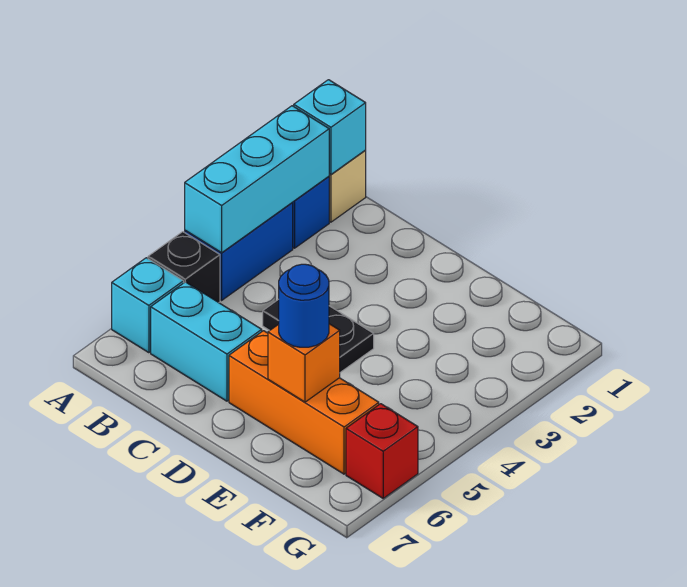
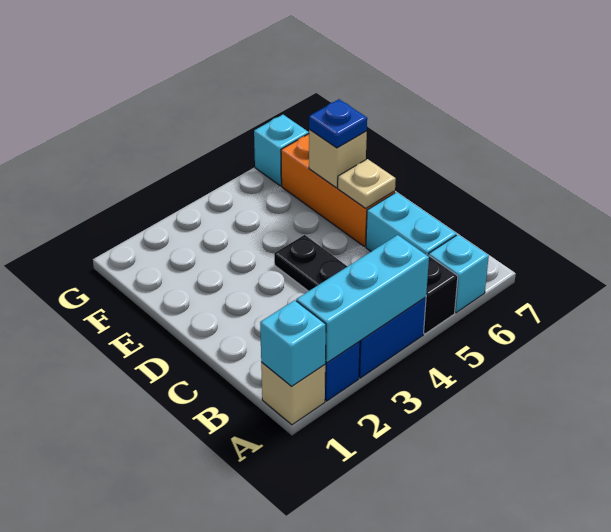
none -> tan plate D6 level 2
orange brick E6 level 2 -> tan brick E6 level 2
blue round brick E6 level 3 -> blue plate E6 level 3
red brick G6 level 1 -> cyan brick G6 level 1

